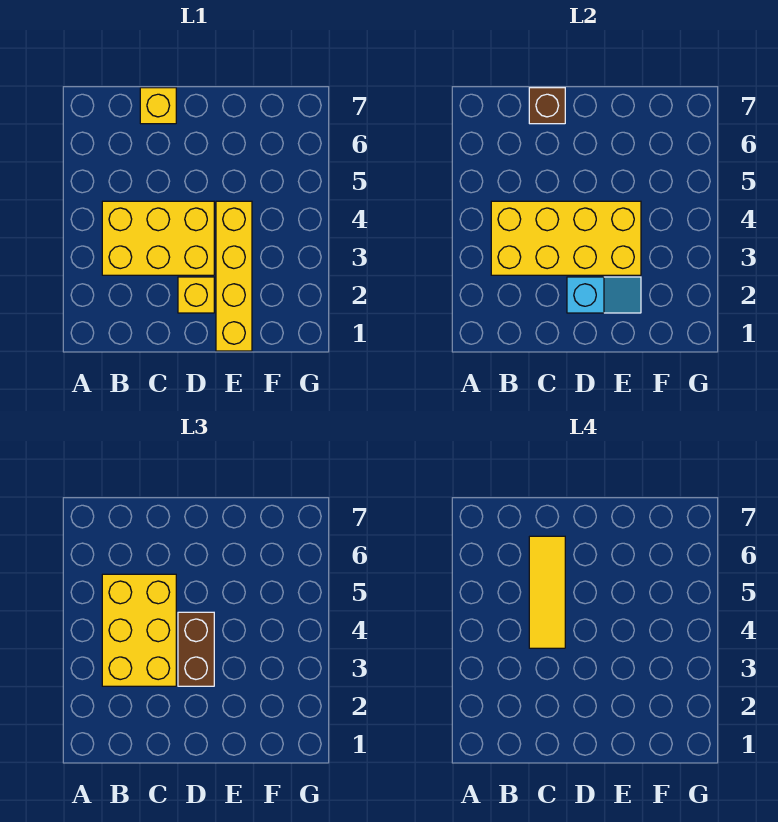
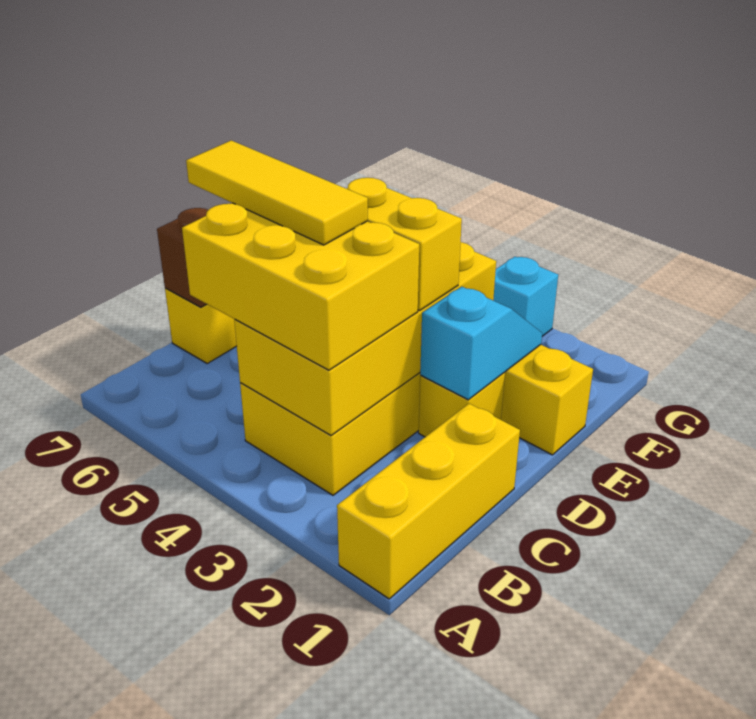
none -> yellow brick A1:C1 level 1
brown brick D3:D4 level 3 -> yellow brick D3:D4 level 3
none -> cyan brick G3 level 1

